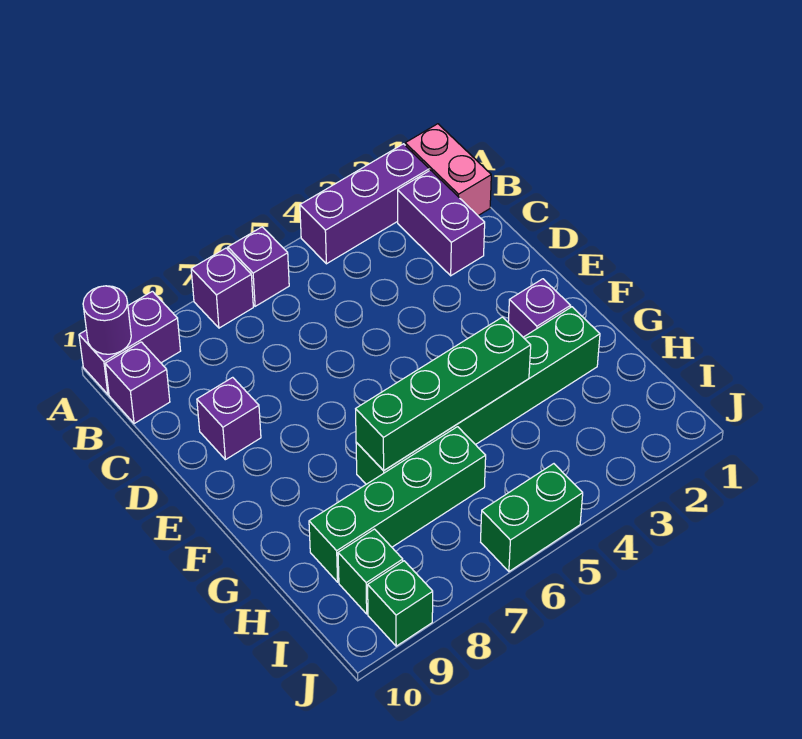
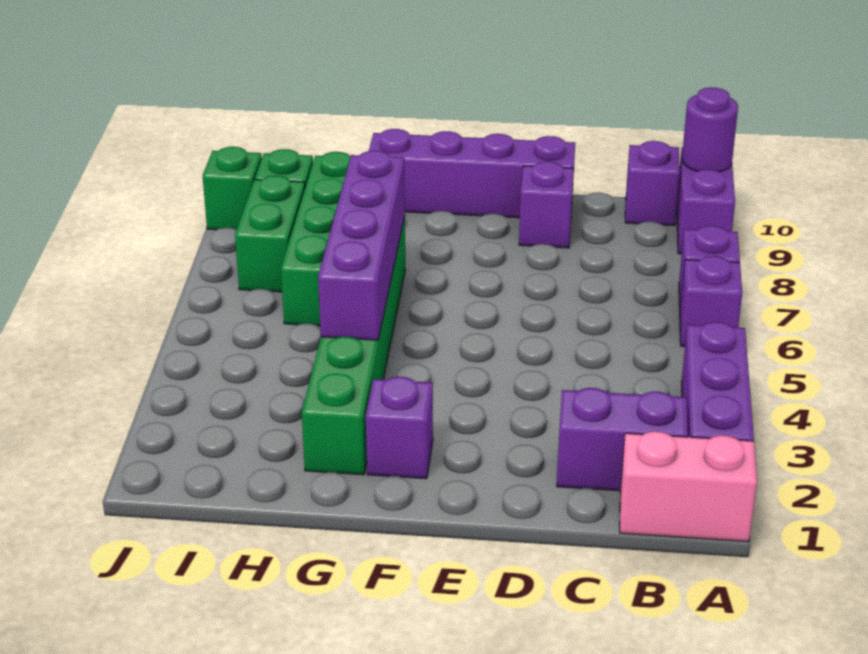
none -> purple brick D10:G10 level 1
green brick G4:G7 level 2 -> purple brick G4:G7 level 2
green brick J5:J6 level 1 -> green brick I7:I8 level 1

